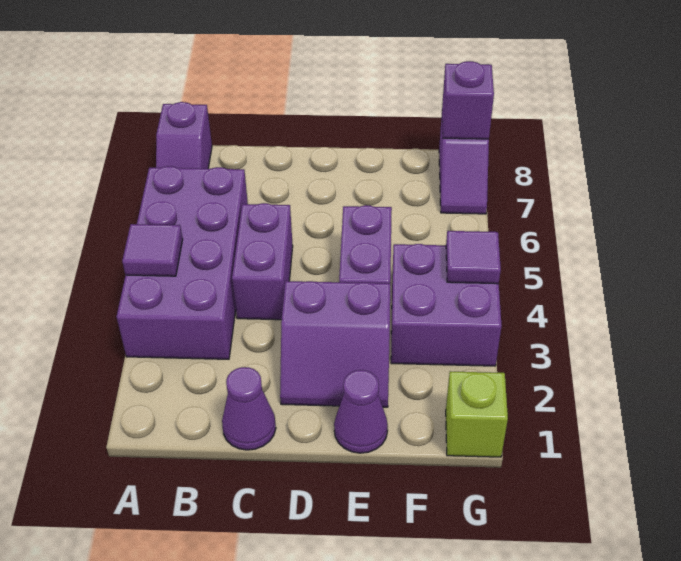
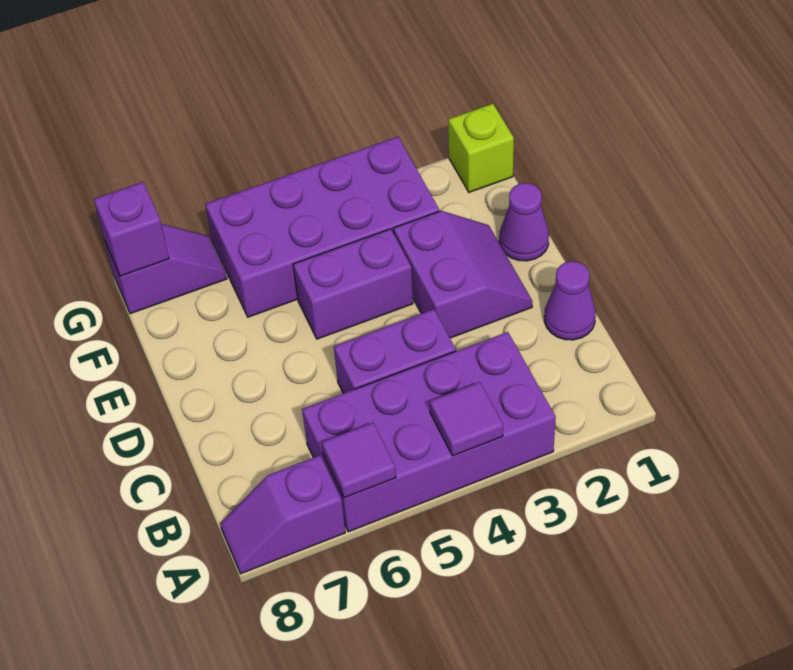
purple slope A7:A8 level 1 top 8 -> purple slope A7:A8 level 1 top 7
purple brick F3:G4 level 1 -> purple brick F3:G6 level 1
purple tile G4 level 2 -> purple tile A6 level 2

